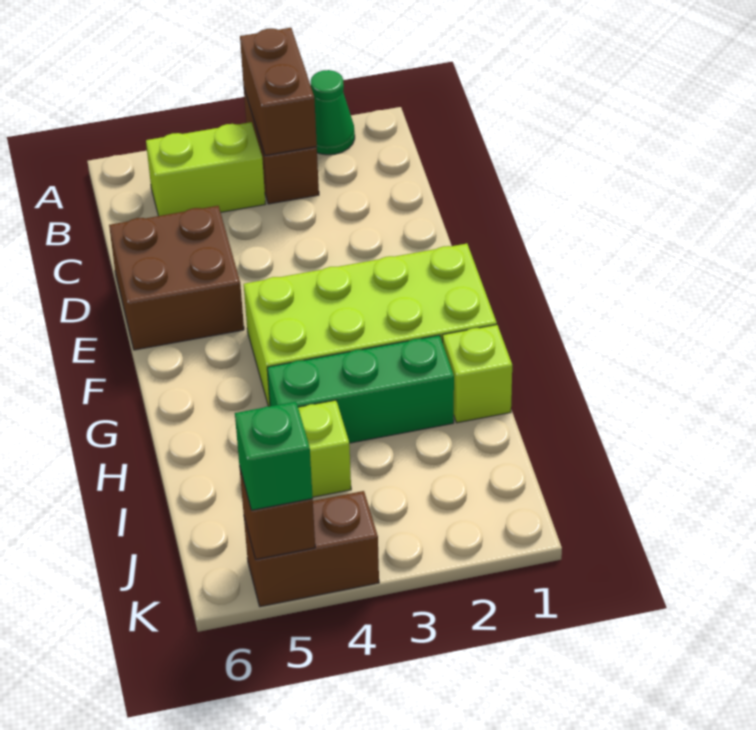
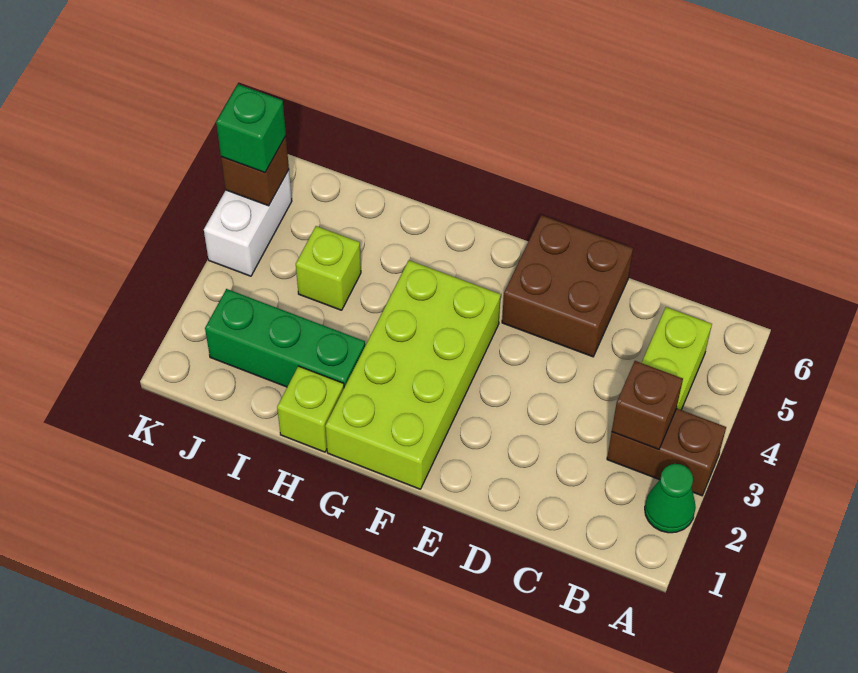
brown brick A3:B3 level 2 -> brown brick B3 level 2
green brick H2:H4 level 1 -> green brick H2:J2 level 1
brown brick K4:K5 level 1 -> white brick K4:K5 level 1

